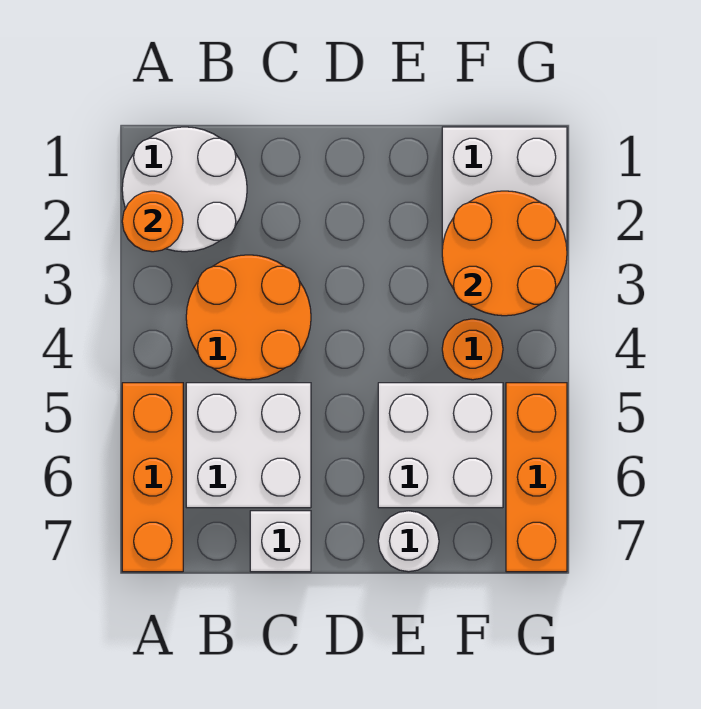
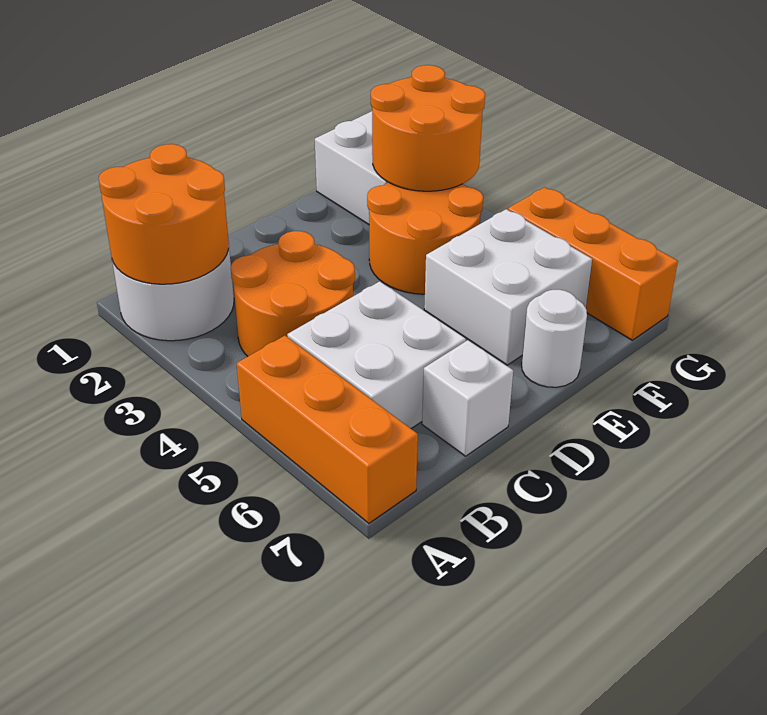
orange round brick A2 level 2 -> orange round brick A1:B2 level 2
orange round brick F4 level 1 -> orange round brick E3:F4 level 1

